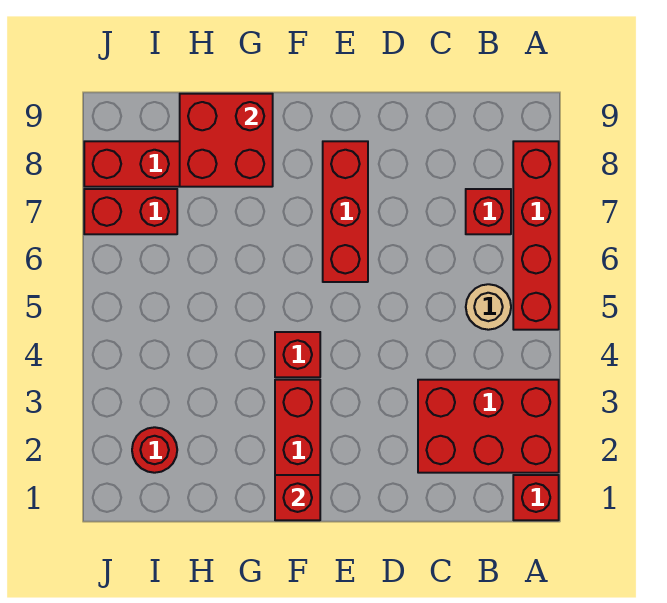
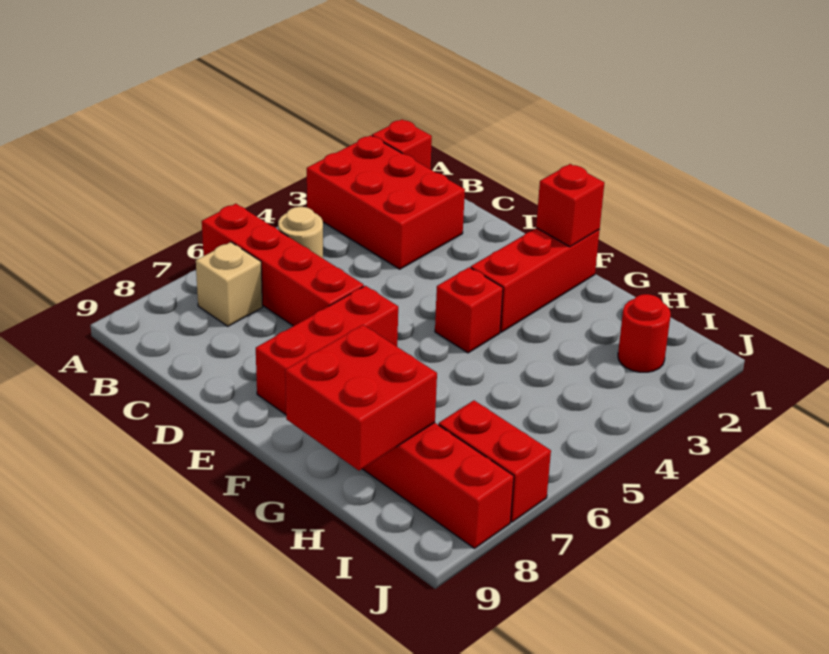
red brick A5:A8 level 1 -> red brick A6:D6 level 1
red brick B7 level 1 -> tan brick B7 level 1

